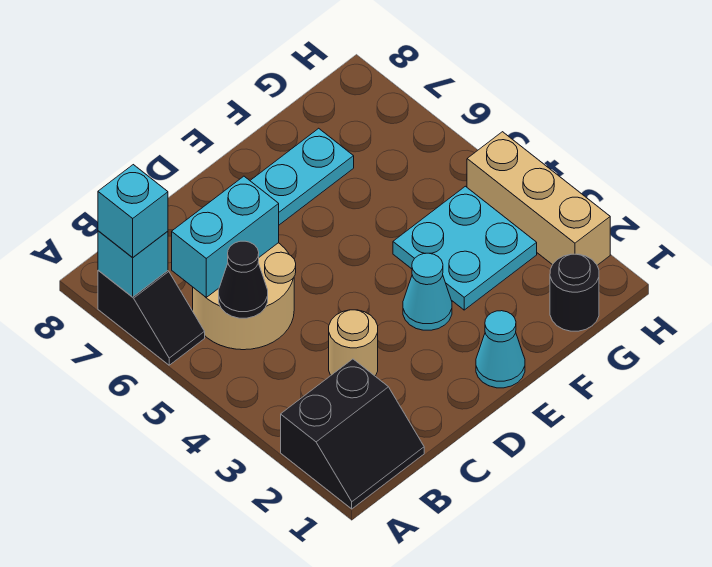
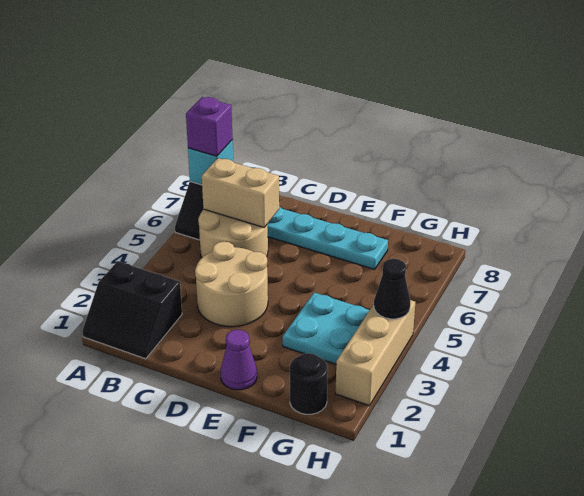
cyan brick A7 level 3 -> purple brick A7 level 3
black cone B5 level 2 -> black cone H4 level 2
cyan brick B6:C6 level 2 -> tan brick B6:C6 level 2
tan round brick C3 level 1 -> tan round brick C3:D4 level 1
cyan cone E1 level 1 -> purple cone E1 level 1
cyan cone E3 level 1 -> none

